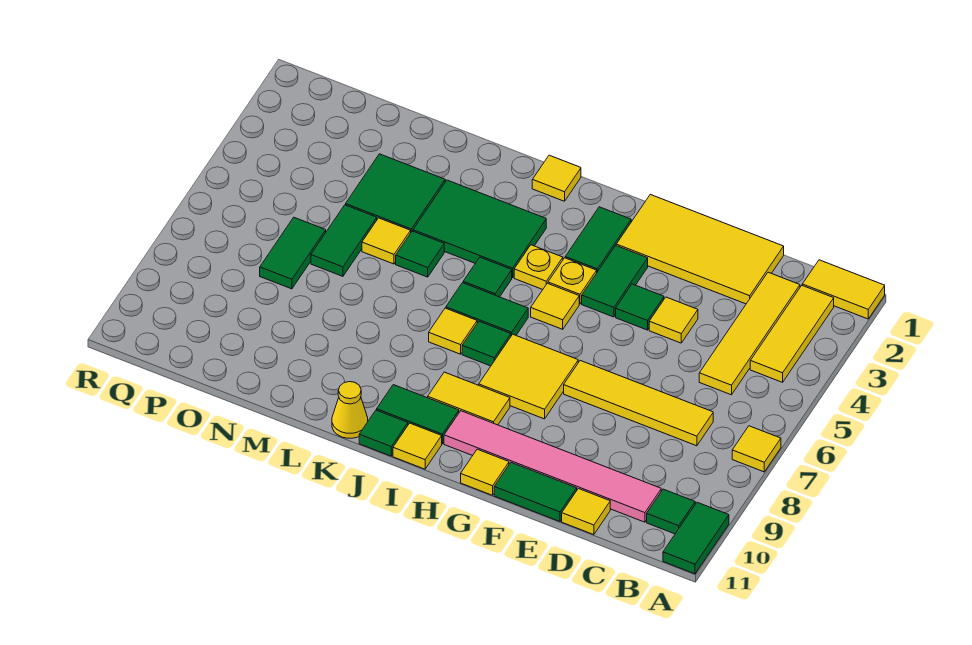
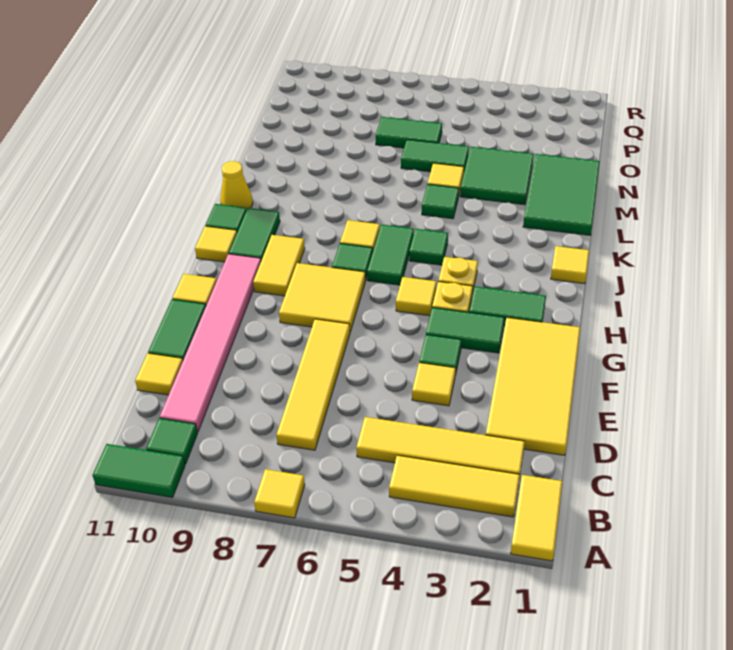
green tile J3:L4 level 1 -> green tile L1:N2 level 1

